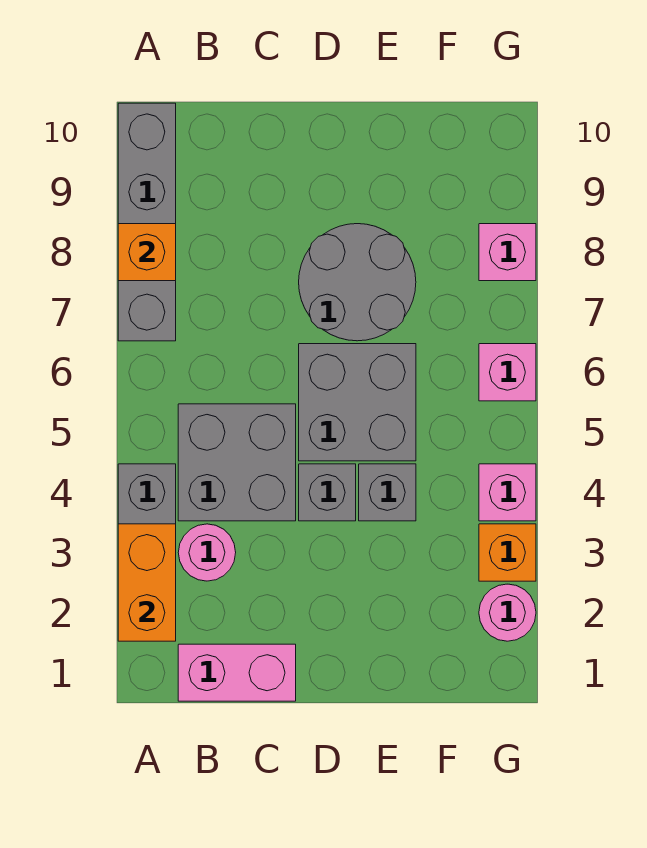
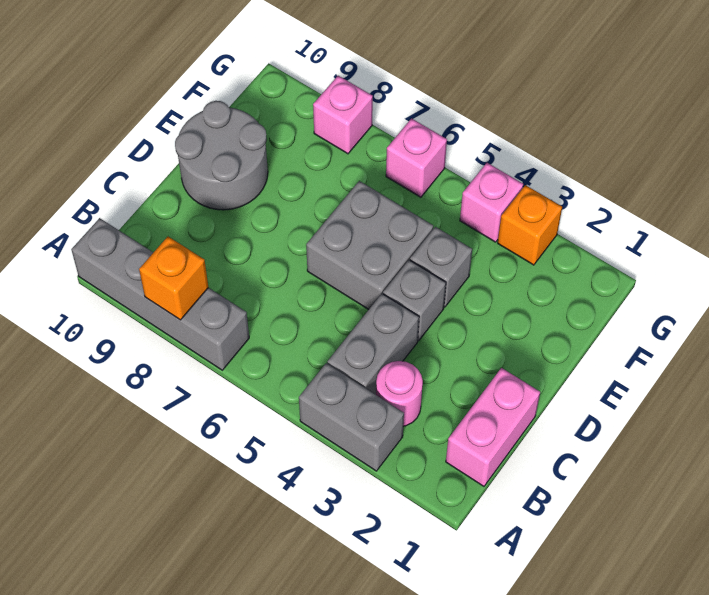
orange brick A2:A3 level 2 -> none
grey brick B4:C5 level 1 -> grey brick B4:C4 level 1
grey round brick D7:E8 level 1 -> grey round brick D9:E10 level 1
pink round brick G2 level 1 -> none

